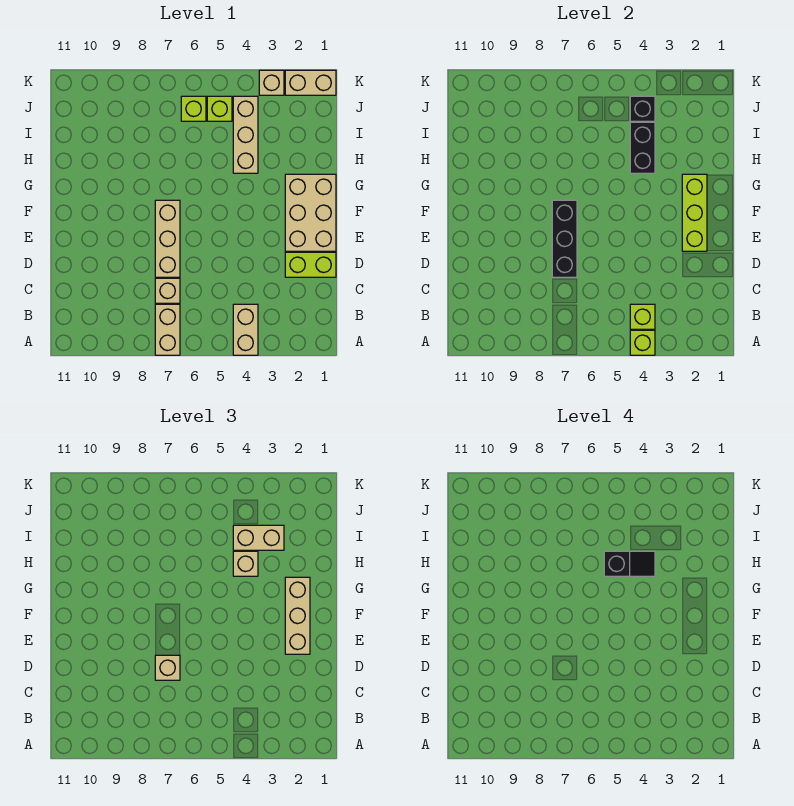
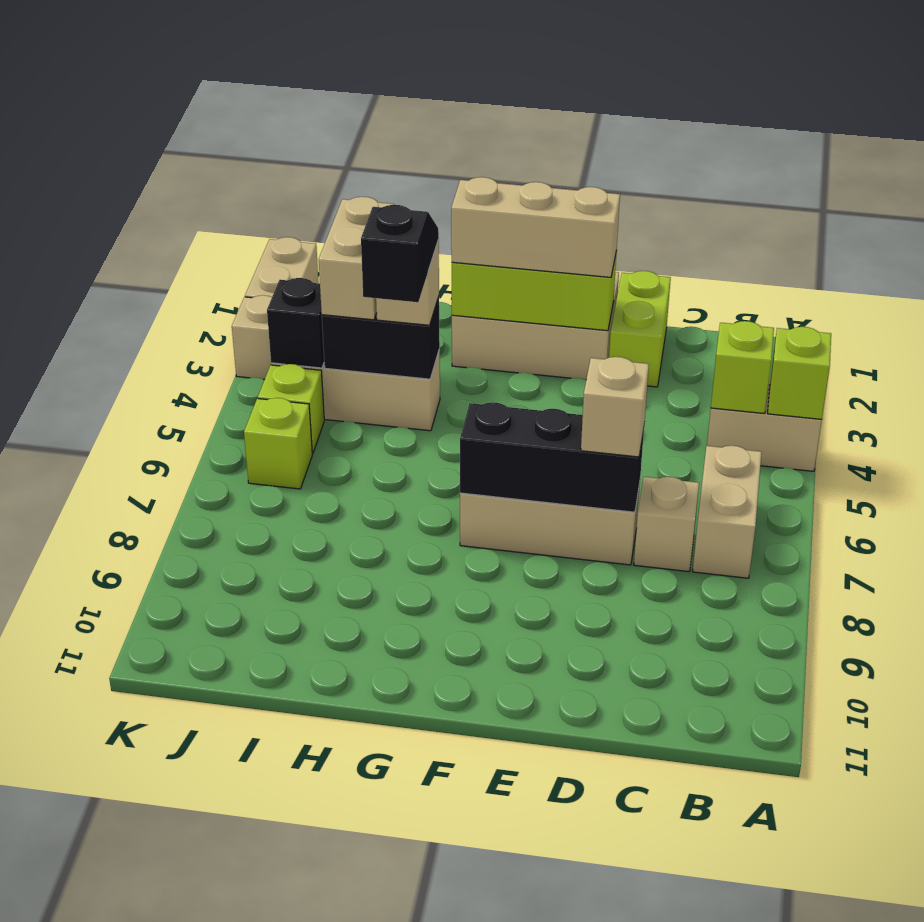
tan brick A7:B7 level 1 -> tan brick B6:B7 level 1

